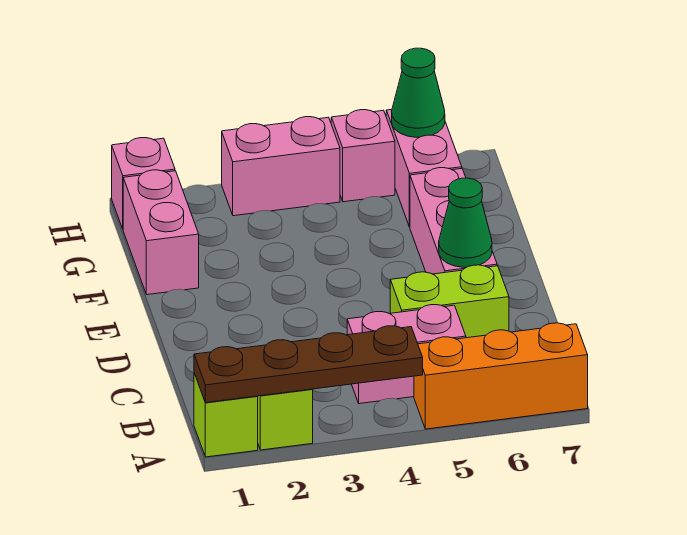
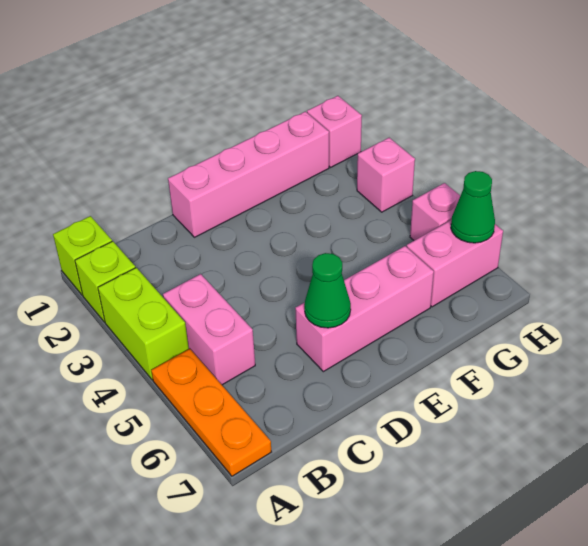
brown plate A1:A4 level 2 -> none
orange brick A5:A7 level 1 -> orange plate A5:A7 level 1
lime brick C5:C6 level 1 -> lime brick A3:A4 level 1
pink brick F1:G1 level 1 -> pink brick D1:G1 level 1
pink brick H3:H4 level 1 -> pink brick H3 level 1

